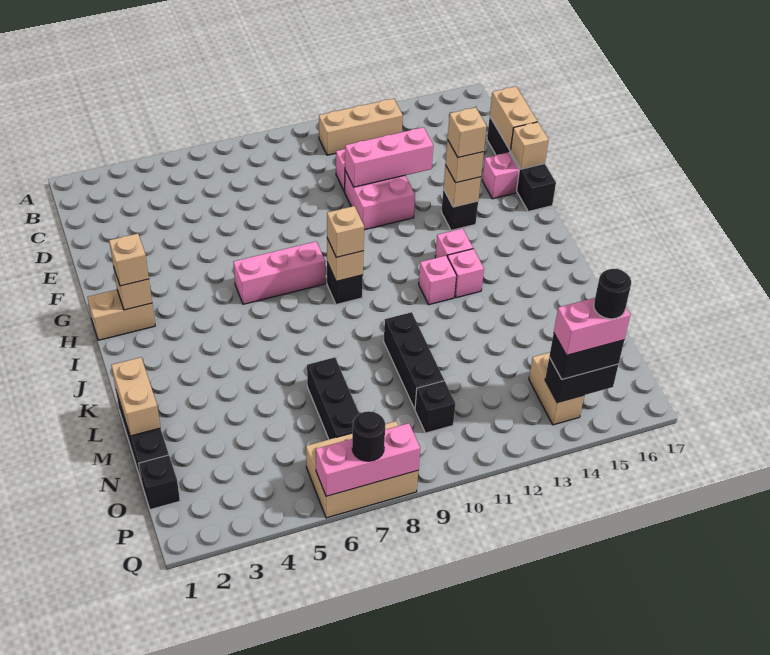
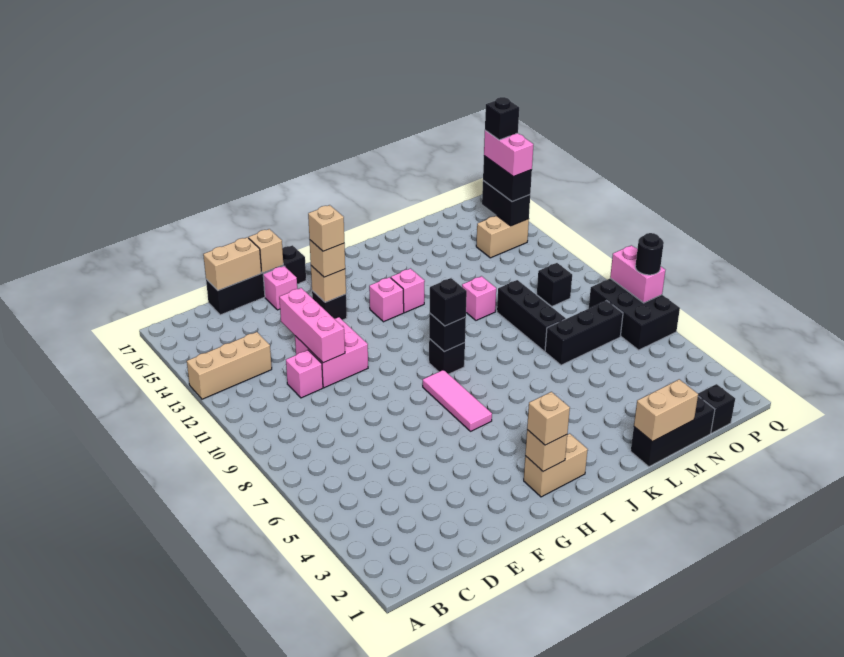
tan brick B11:B13 level 1 -> tan brick A13:C13 level 1
tan brick H1:H2 level 1 -> tan brick H2:I2 level 1
pink brick H6:H8 level 1 -> pink tile H6:H8 level 1
tan brick I9 level 2 -> black brick I9 level 2
tan brick I9 level 3 -> black brick I9 level 3
pink brick J12 level 1 -> pink brick L11 level 1
black brick L10:N10 level 1 -> black brick M8:M10 level 1
tan brick P6:Q8 level 1 -> black brick P6:Q8 level 1
black round brick P15 level 5 -> black brick P15 level 5
pink brick Q6:Q8 level 2 -> pink brick Q7:Q8 level 2

